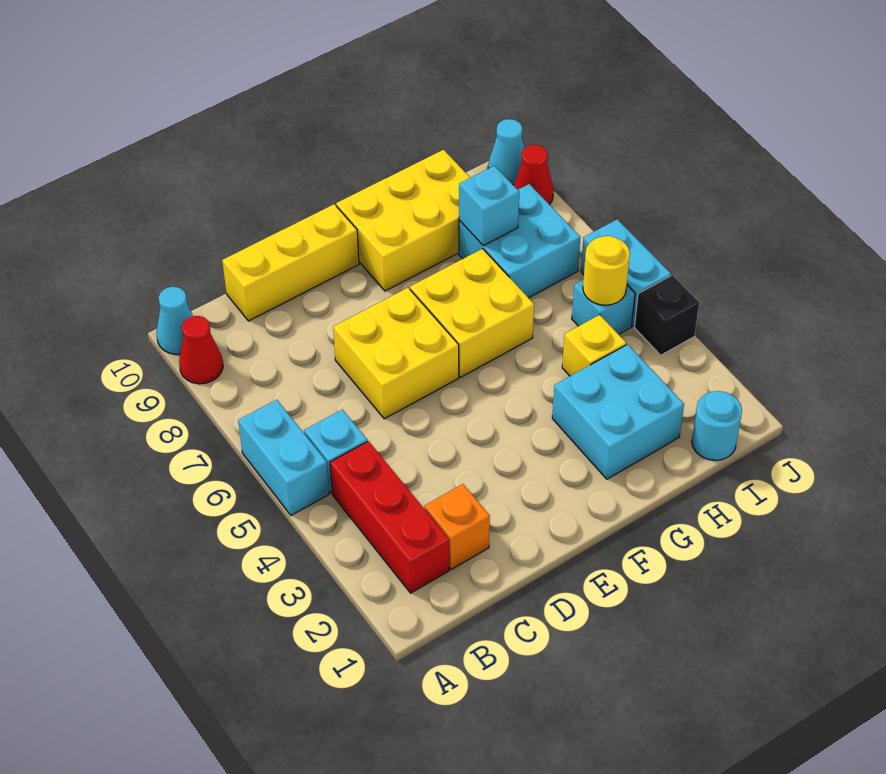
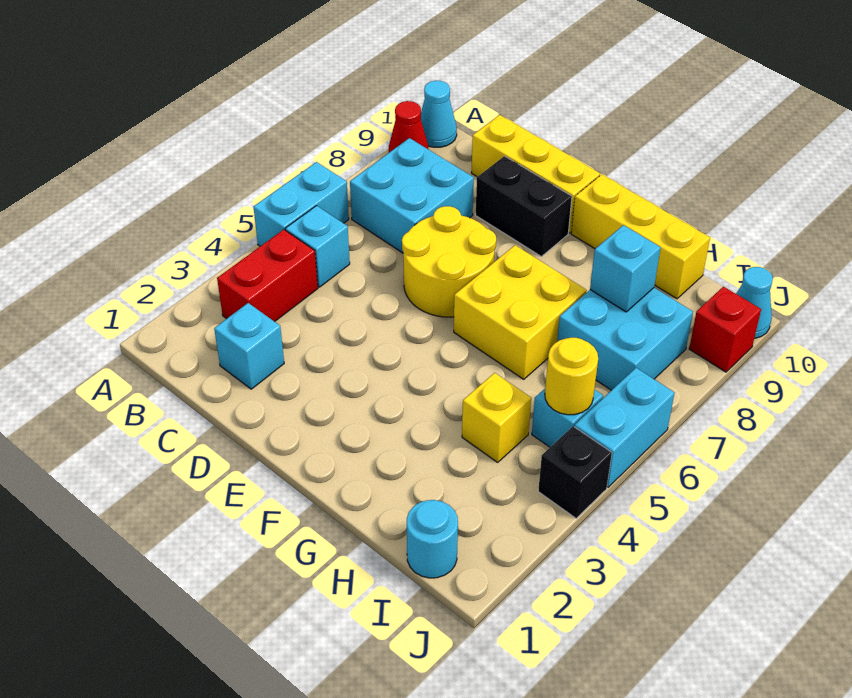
red brick B2:B4 level 1 -> red brick B3:B4 level 1
orange brick C2 level 1 -> cyan brick C2 level 1
yellow brick D6:E7 level 1 -> yellow round brick D6:E7 level 1
none -> black brick D9:E9 level 1
yellow brick F9:H10 level 1 -> yellow brick F10:H10 level 1
cyan brick G2:H3 level 1 -> cyan brick B7:C8 level 1
red cone J9 level 1 -> red brick J9 level 1

